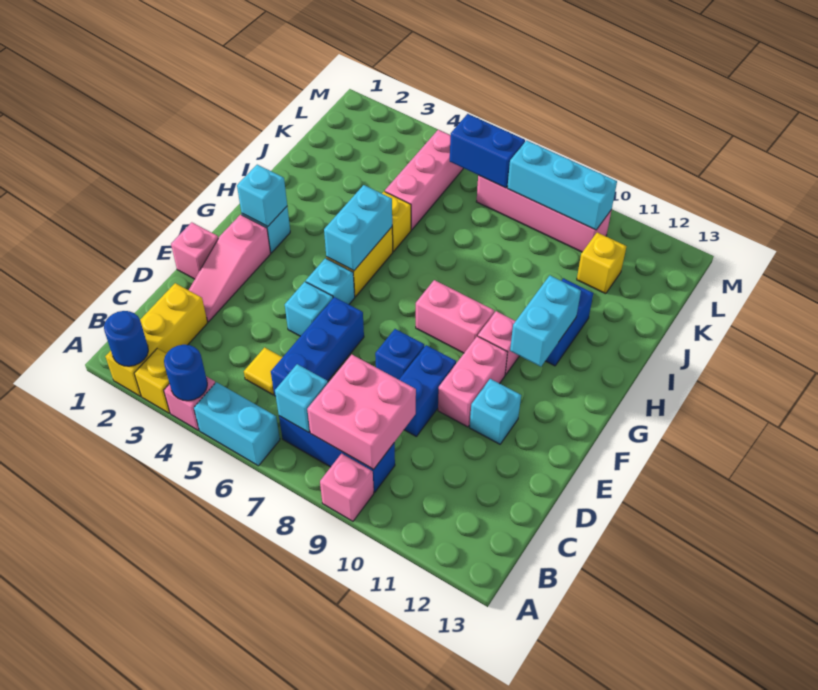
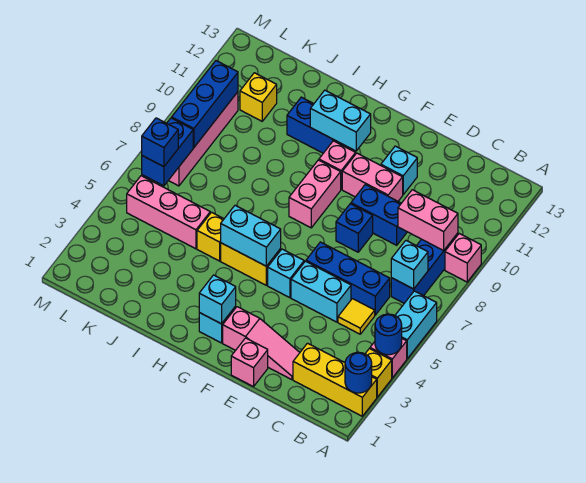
pink brick B8:C9 level 2 -> pink brick B9:C9 level 2
cyan brick E5 level 1 -> cyan brick D5:E5 level 1
none -> blue brick L6 level 3
cyan brick L8:L10 level 2 -> blue brick L8:L10 level 2

